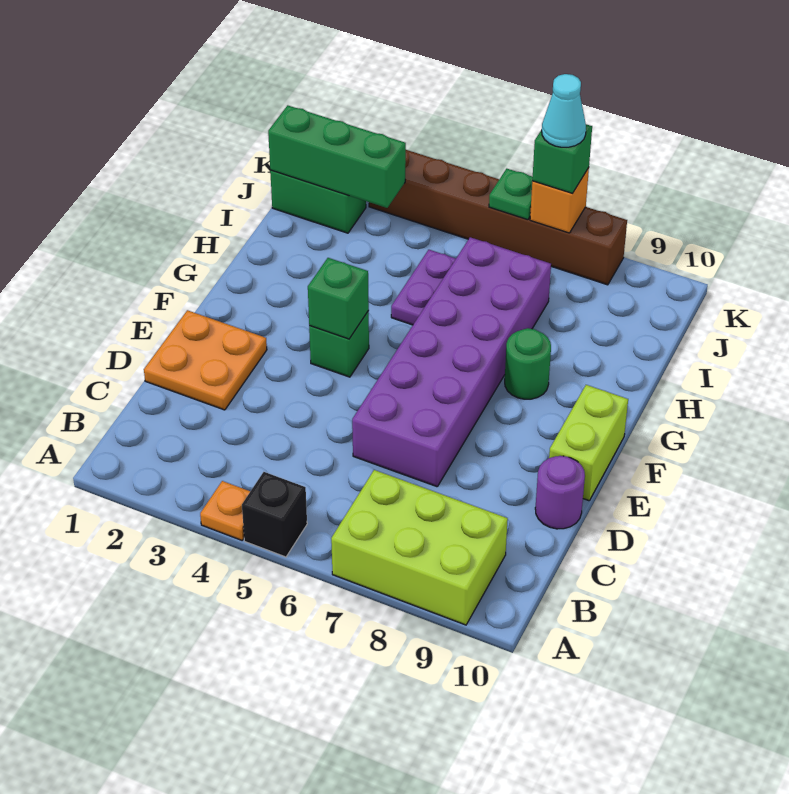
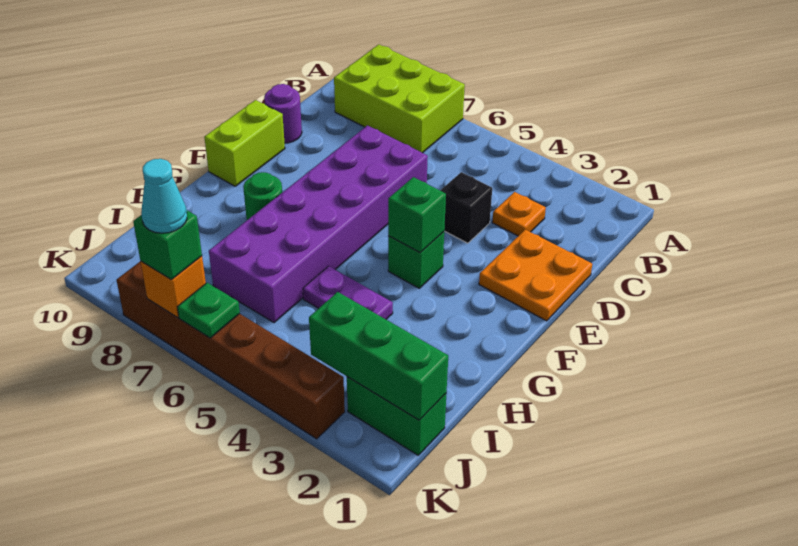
orange plate A4 level 1 -> orange plate C3 level 1
black brick A5 level 1 -> black brick D4 level 1
purple plate H5:I5 level 1 -> purple plate H4:H5 level 1

